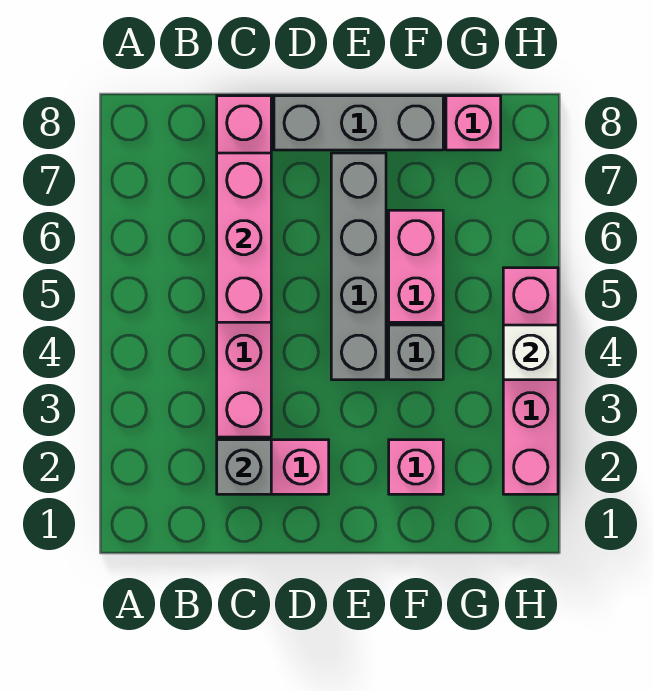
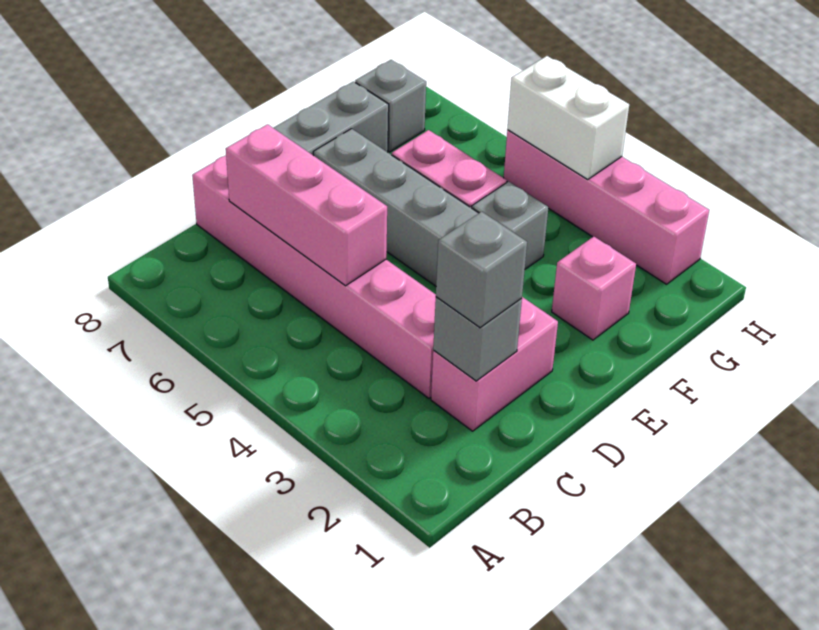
none -> grey brick C2 level 3
pink brick G8 level 1 -> grey brick G8 level 1
white brick H4 level 2 -> white brick H4:H5 level 2

